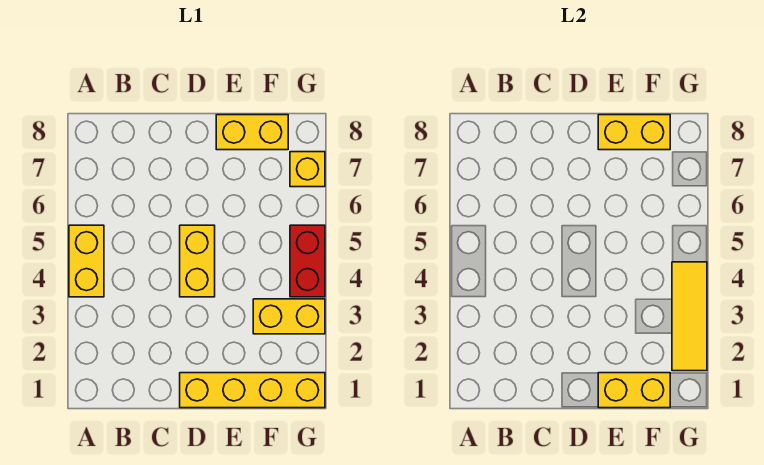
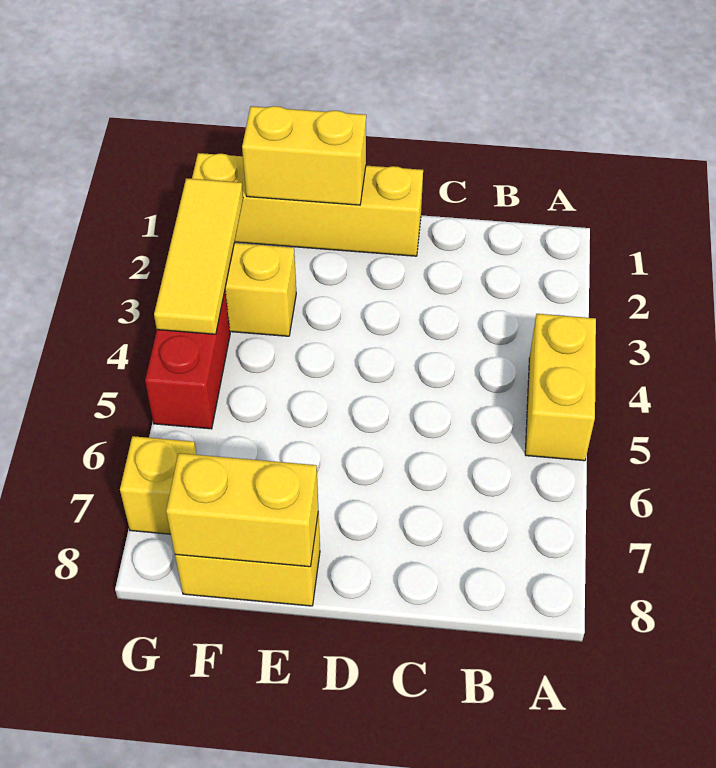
yellow brick D4:D5 level 1 -> none

